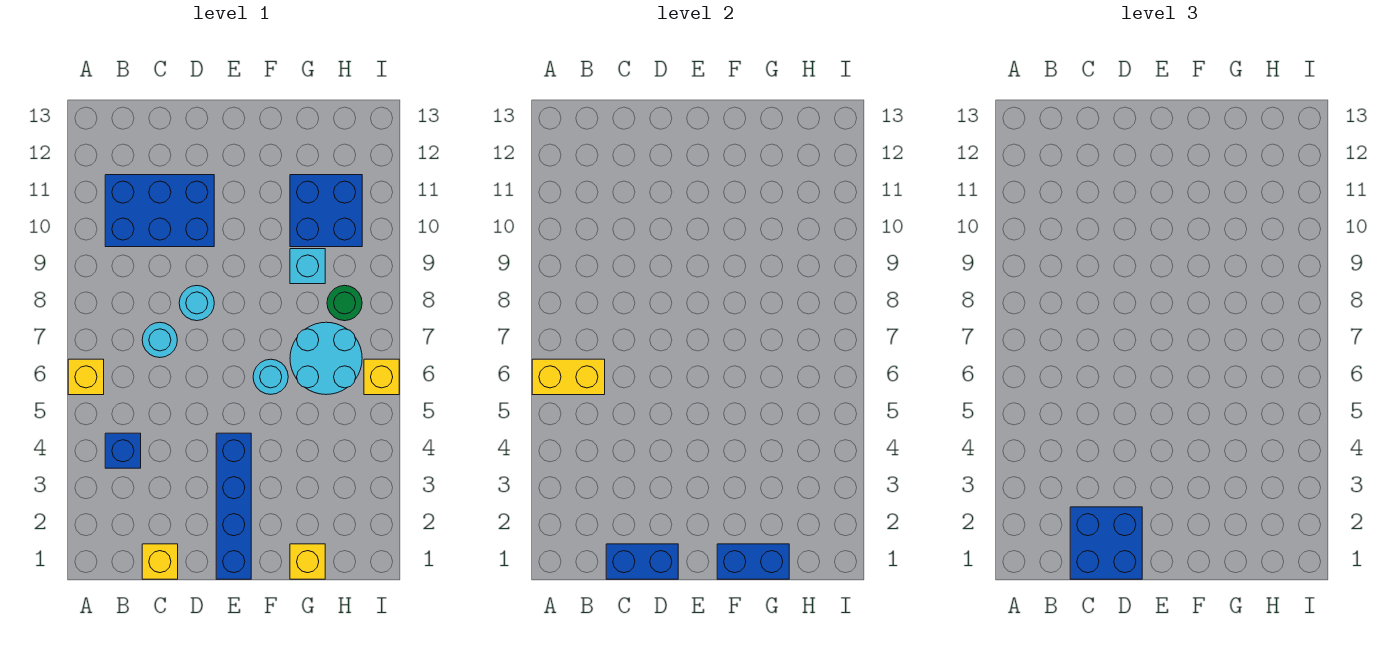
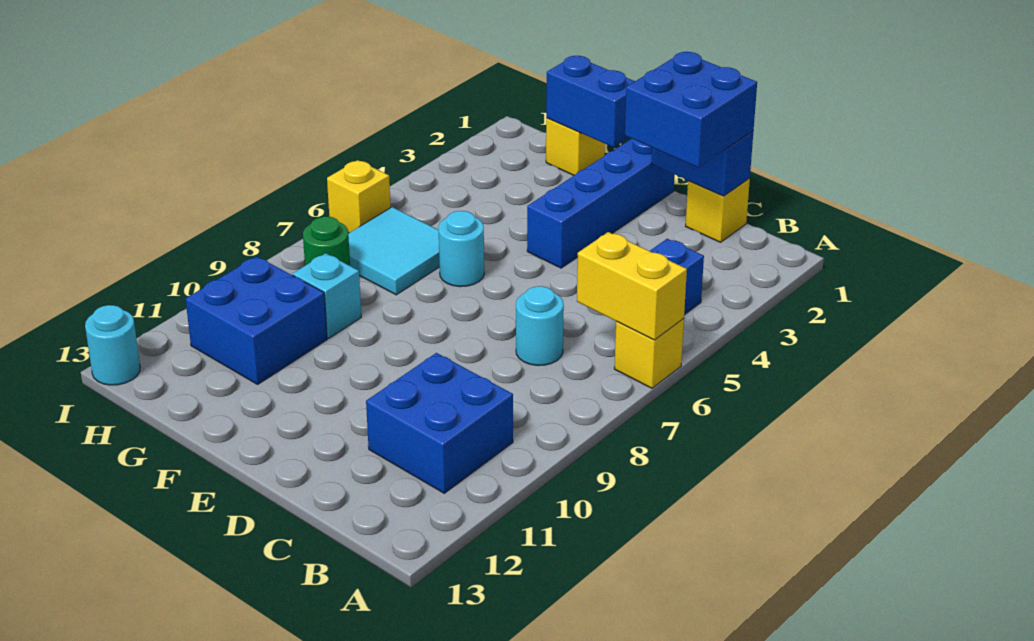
blue brick B10:D11 level 1 -> blue brick B10:C11 level 1
cyan round brick D8 level 1 -> cyan round brick I13 level 1
cyan round brick G6:H7 level 1 -> cyan tile G6:H7 level 1

